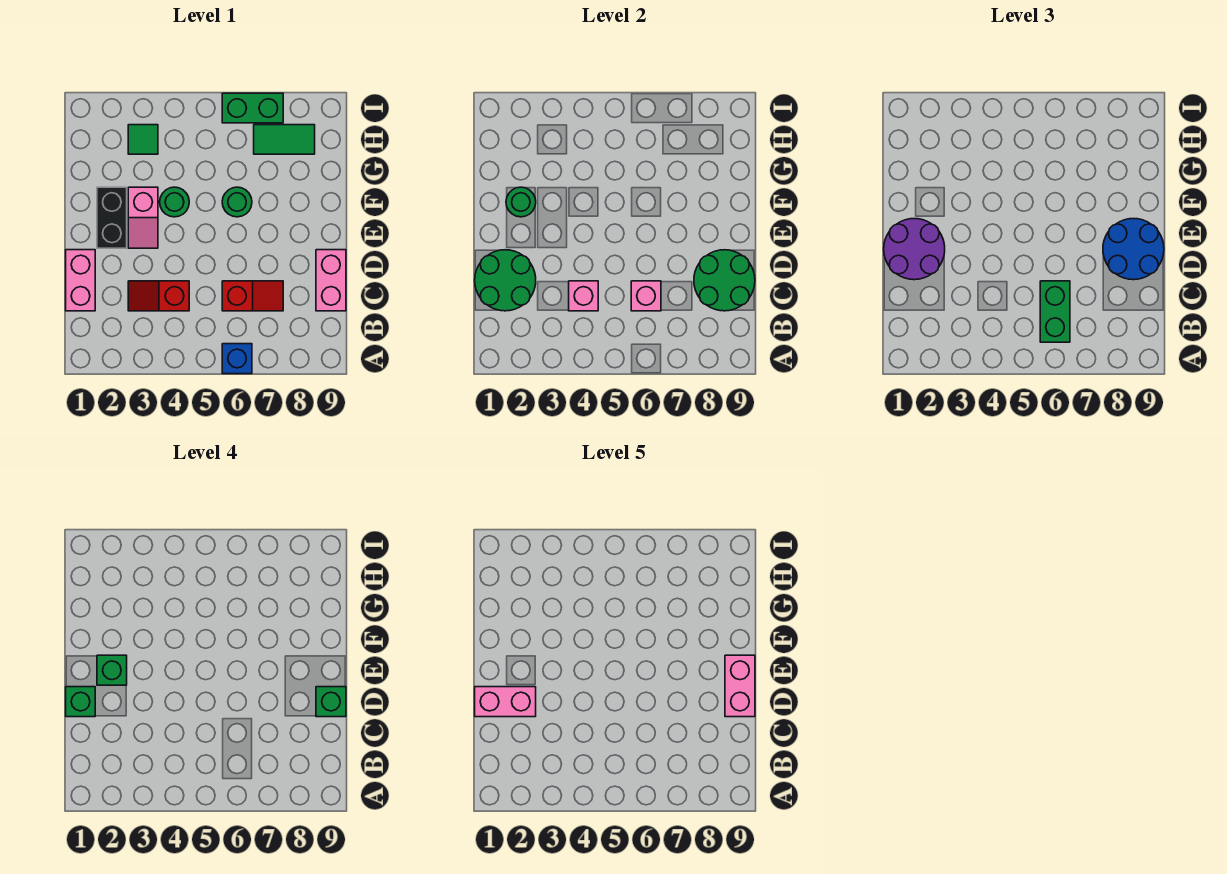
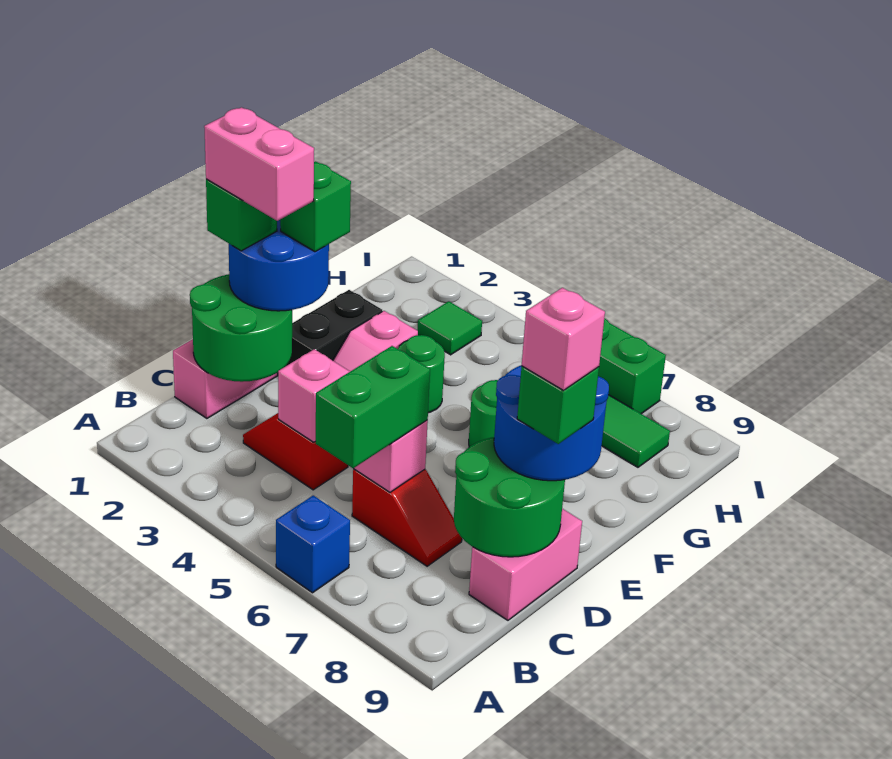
purple round brick D1:E2 level 3 -> blue round brick D1:E2 level 3
pink brick D9:E9 level 5 -> pink brick D9 level 5
green round brick F2 level 2 -> none

